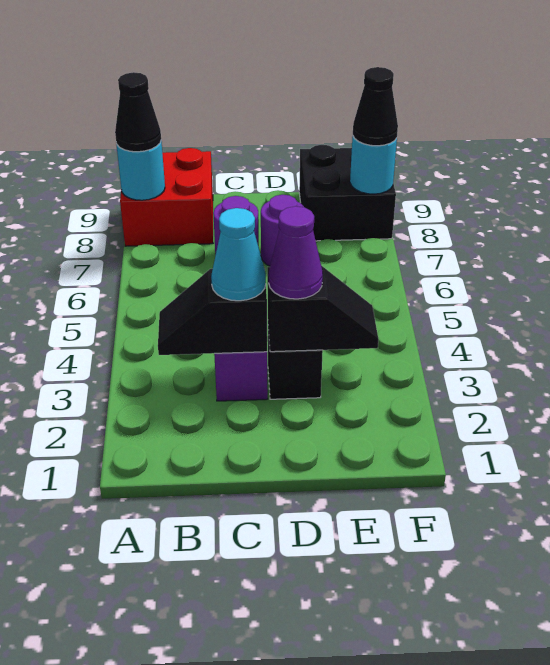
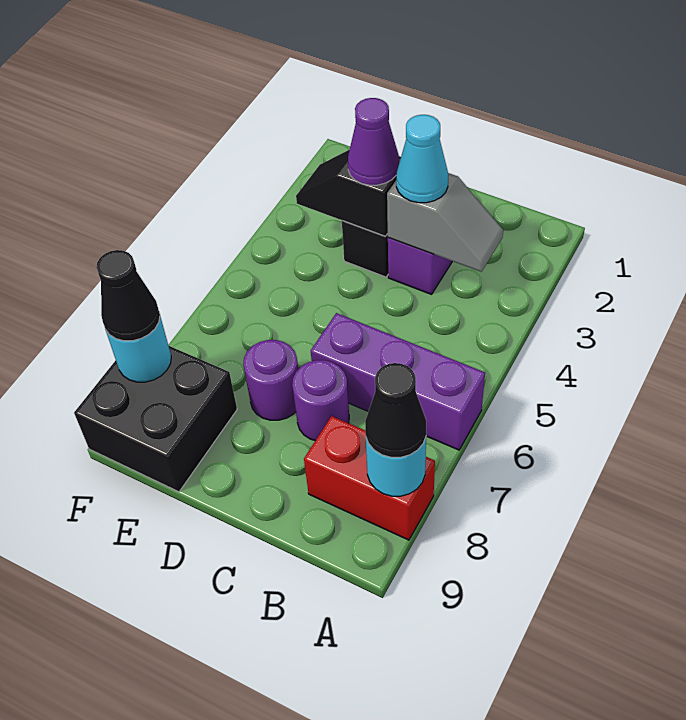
none -> purple brick A6:C6 level 1
red brick A8:B9 level 1 -> red brick A8:B8 level 1
black slope B3:C3 level 2 top C -> grey slope B3:C3 level 2 top C

